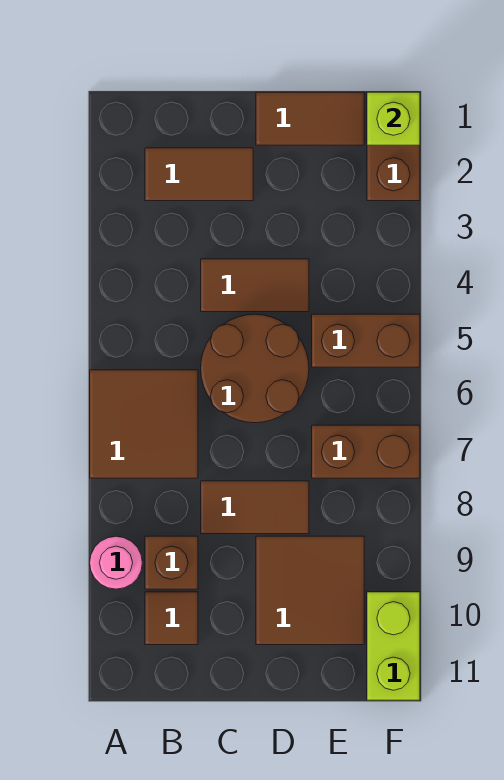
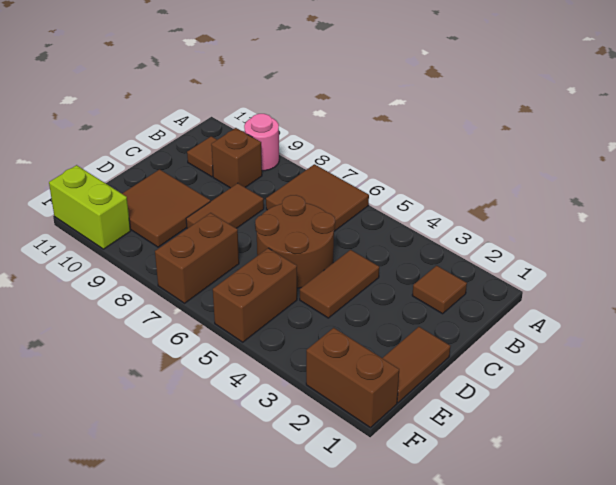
brown tile B2:C2 level 1 -> brown tile B2 level 1
lime brick F1 level 2 -> none

